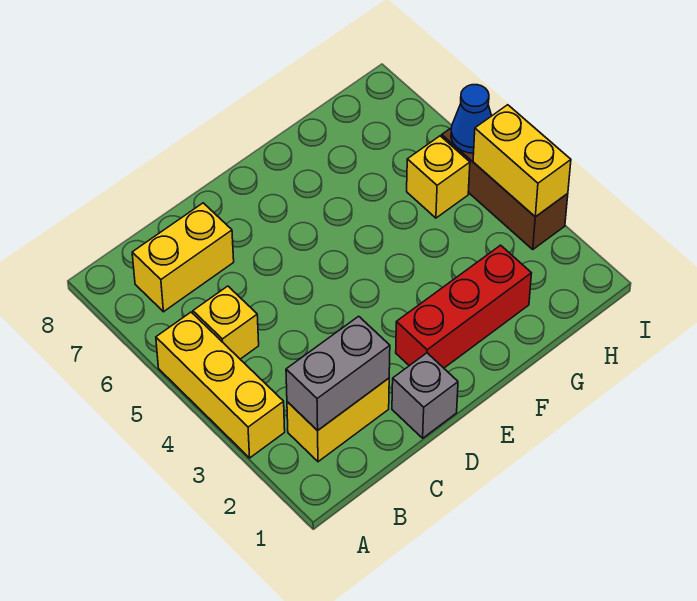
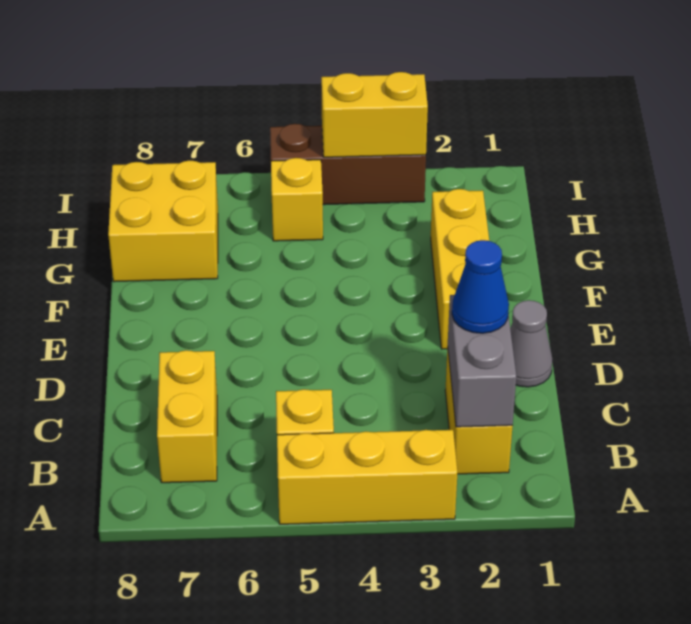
grey brick D1 level 1 -> grey cone D1 level 1
red brick E2:G2 level 1 -> yellow brick E2:G2 level 1
none -> yellow brick G7:H8 level 1
blue cone I5 level 2 -> blue cone C2 level 3

